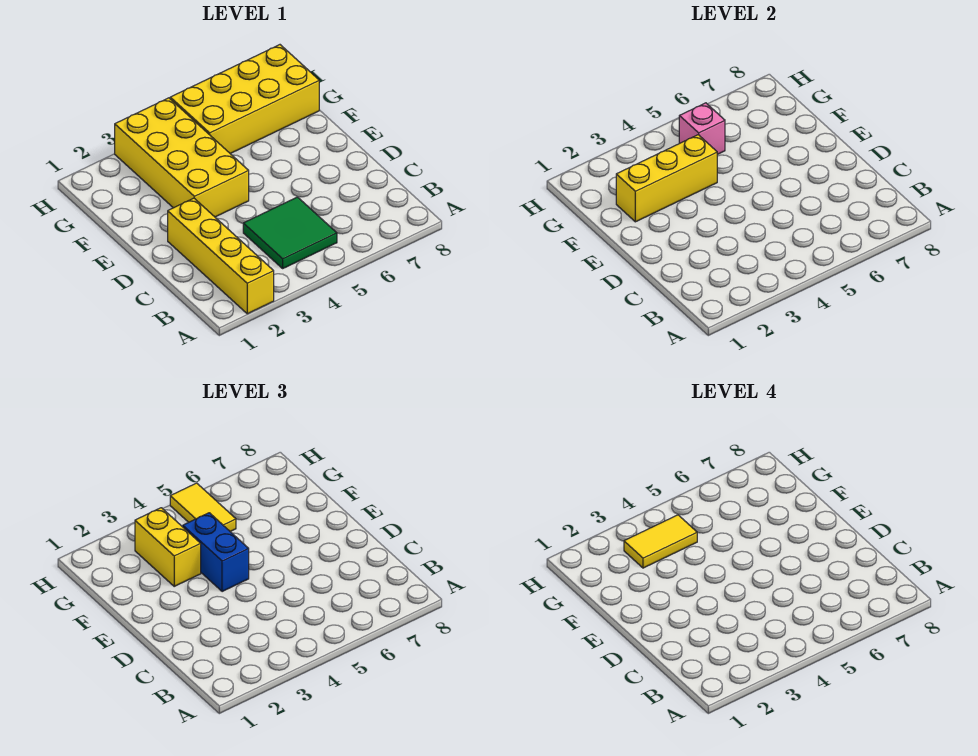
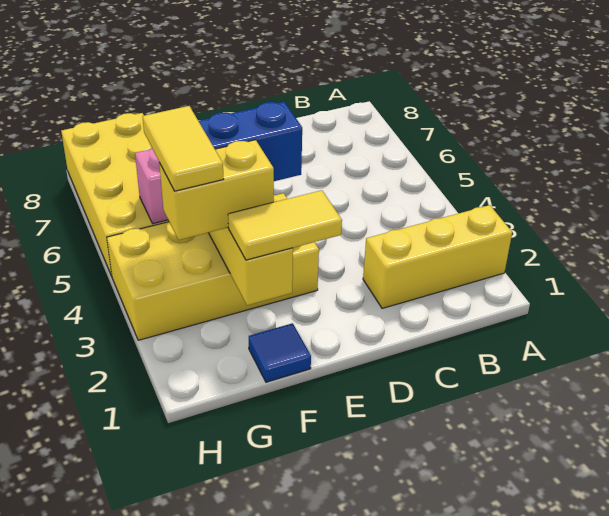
yellow brick A2:D2 level 1 -> yellow brick A2:C2 level 1
green tile B4:C5 level 1 -> none
none -> blue tile F1 level 1
yellow tile G5:H5 level 3 -> yellow tile E2:F2 level 3

